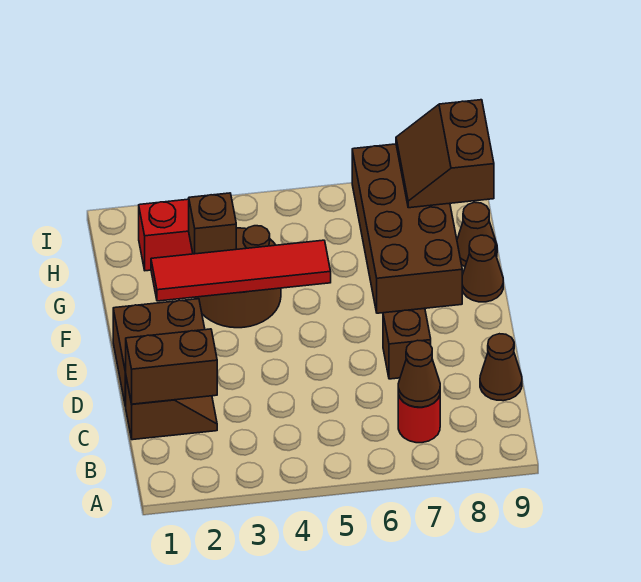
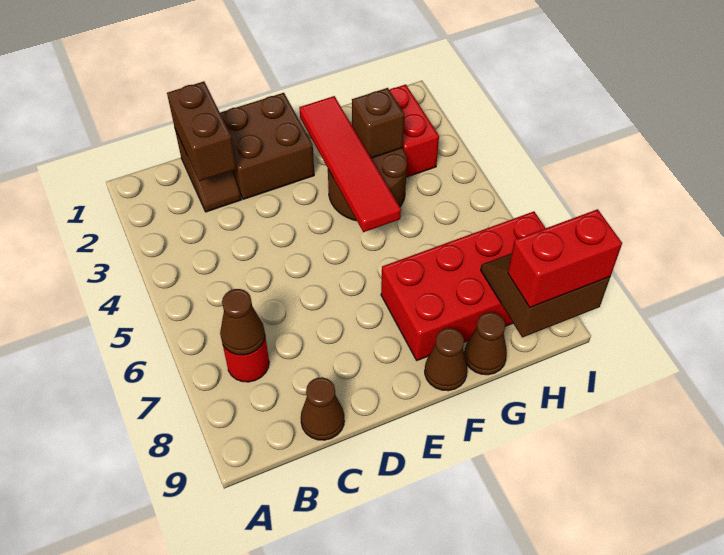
brown brick D7 level 1 -> none
brown brick F7:I8 level 1 -> red brick F7:I8 level 1
none -> red brick H9:I9 level 3

